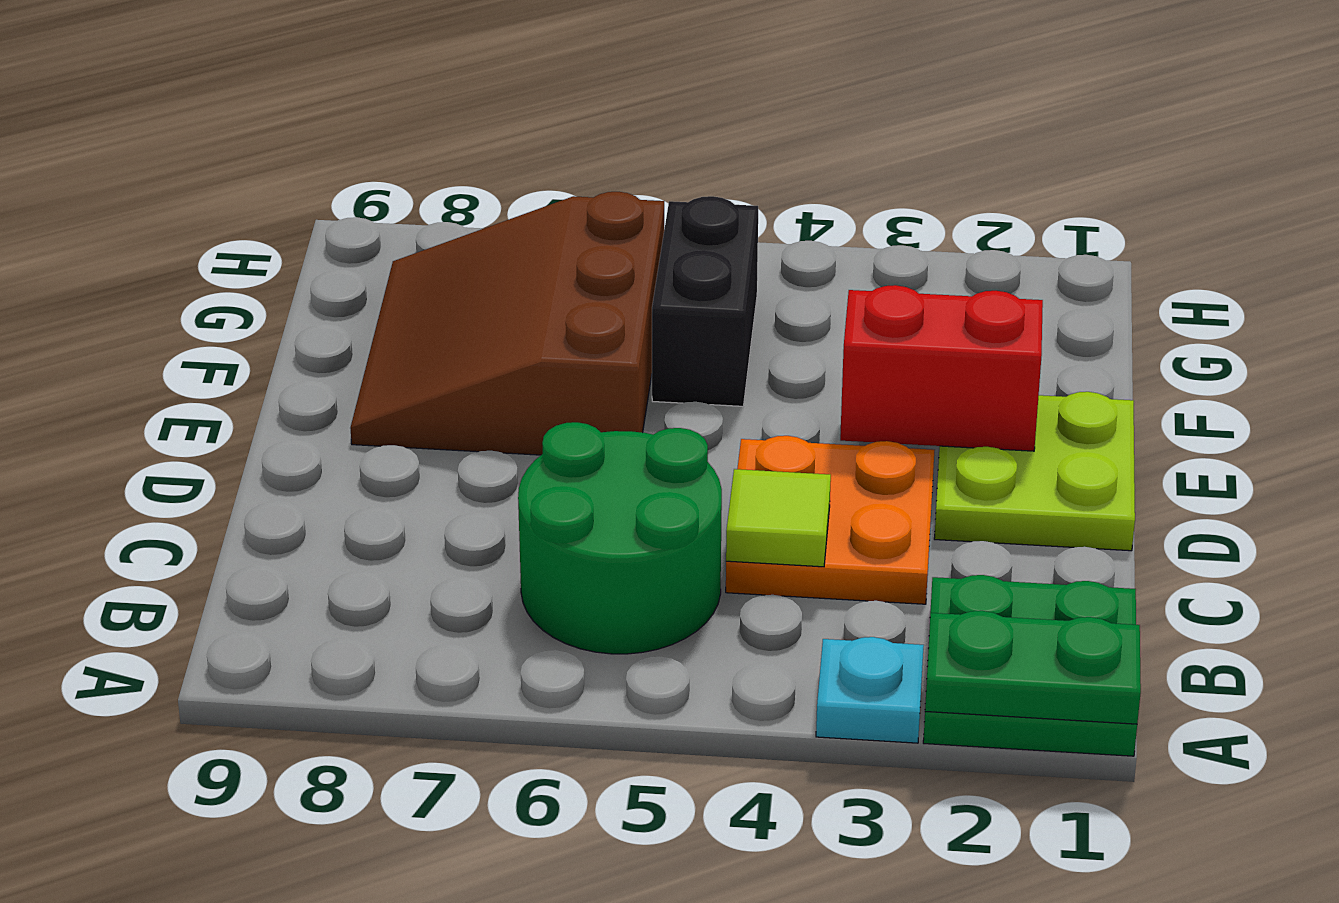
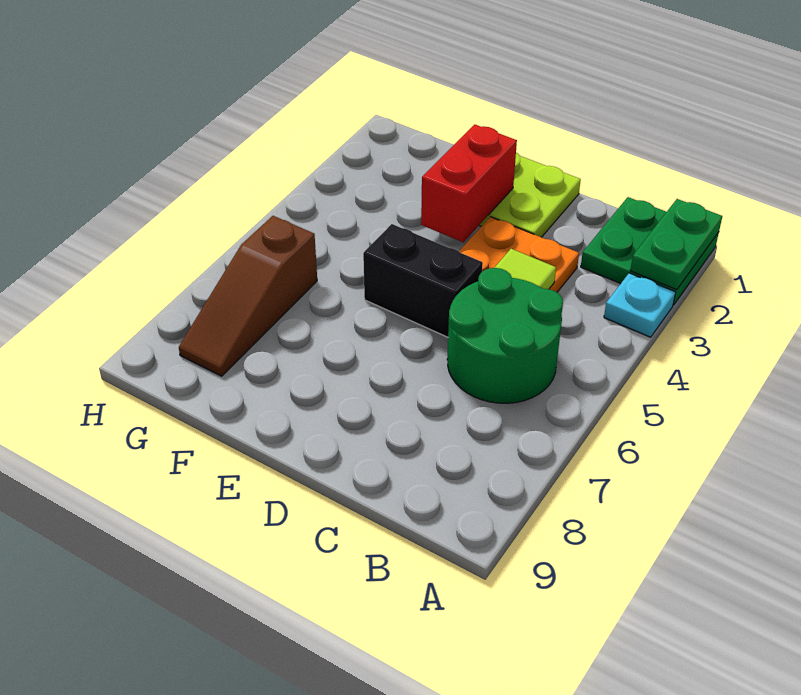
brown slope E6:G8 level 1 top 6 -> brown slope G6:G8 level 1 top 6
black brick F5:G5 level 1 -> black brick D5:E5 level 1

